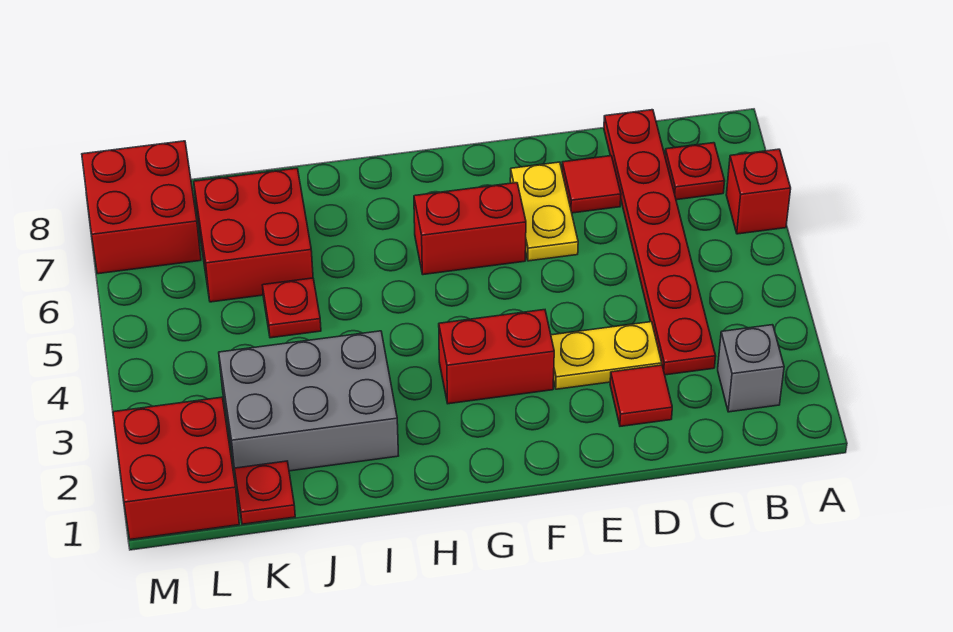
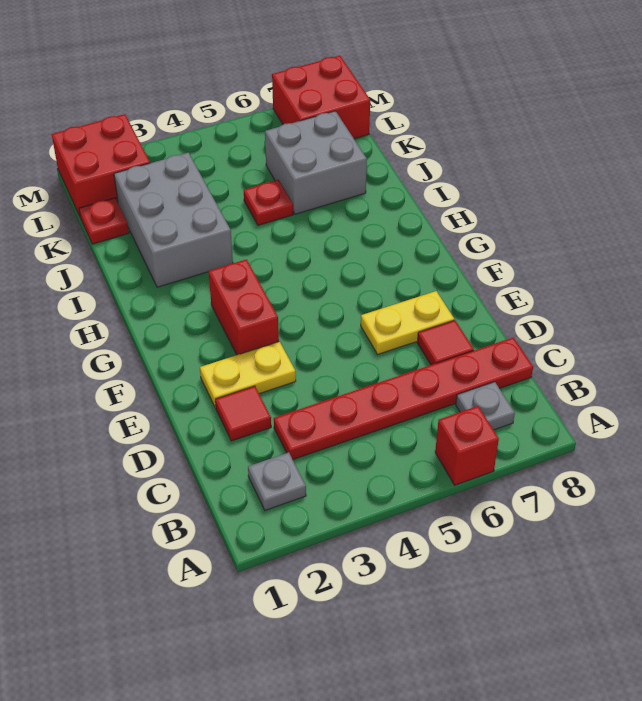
grey brick B2 level 1 -> grey plate B2 level 1
red plate B7 level 1 -> grey plate B7 level 1
yellow plate D3:E3 level 1 -> yellow plate E2:E3 level 1
red brick F6:G6 level 1 -> none
red brick J6:K7 level 1 -> grey brick J6:K7 level 1

